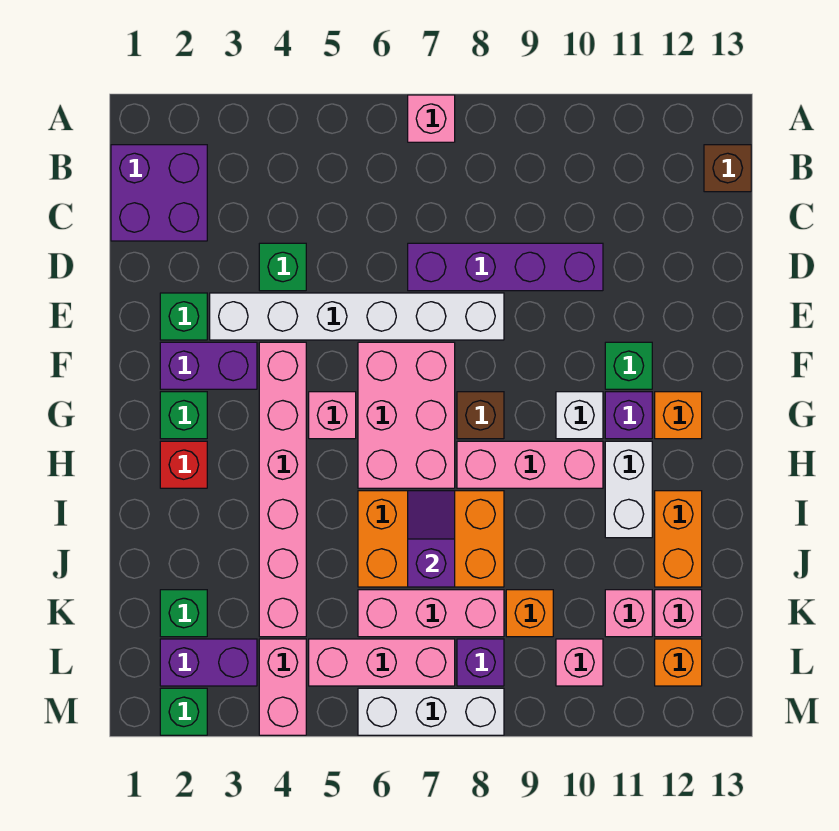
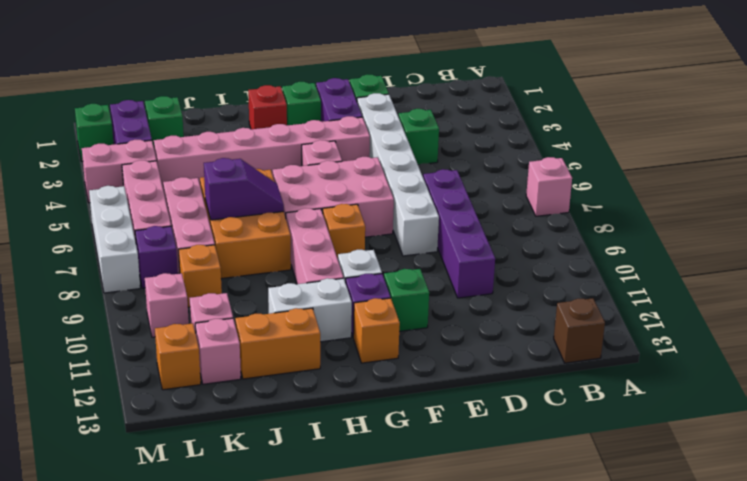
purple brick B1:C2 level 1 -> none
brown brick G8 level 1 -> orange brick G8 level 1

